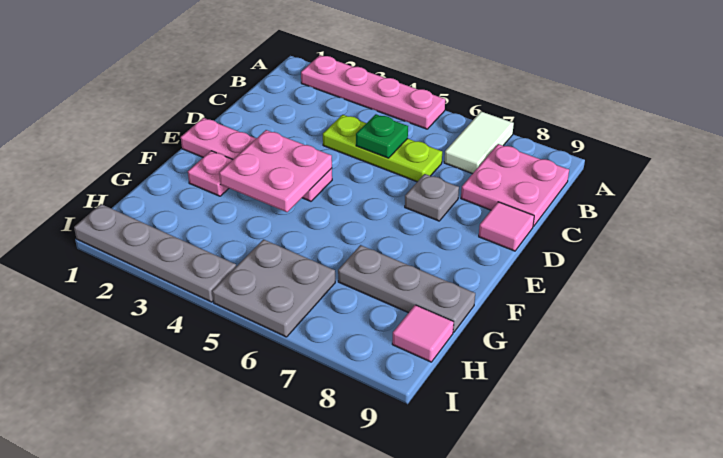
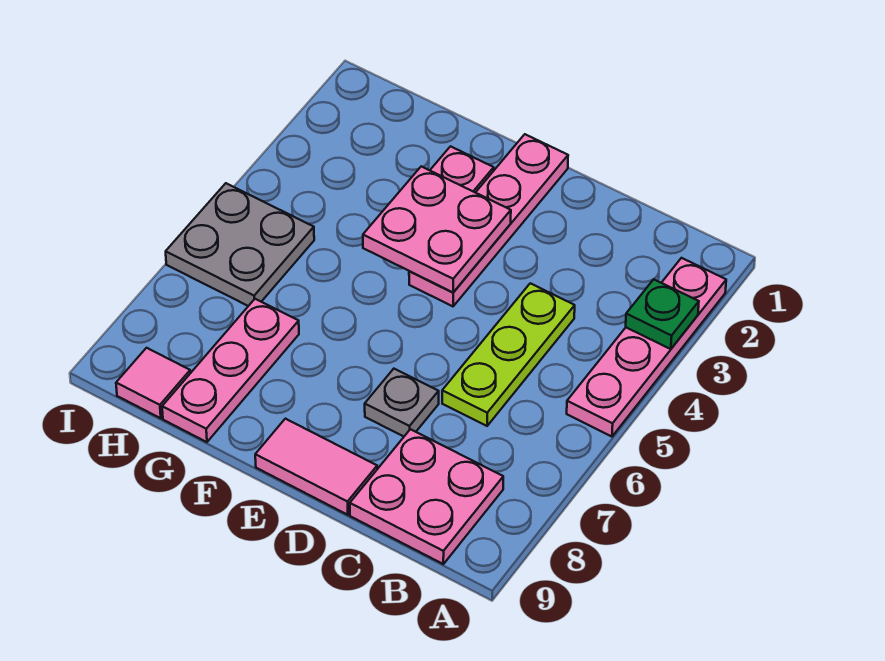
white tile A7:B7 level 1 -> none
green plate C5 level 2 -> green plate A3 level 2
pink tile D9 level 1 -> pink tile D9:E9 level 1
grey plate G7:G9 level 1 -> pink plate G7:G9 level 1
grey plate I1:I4 level 1 -> none

